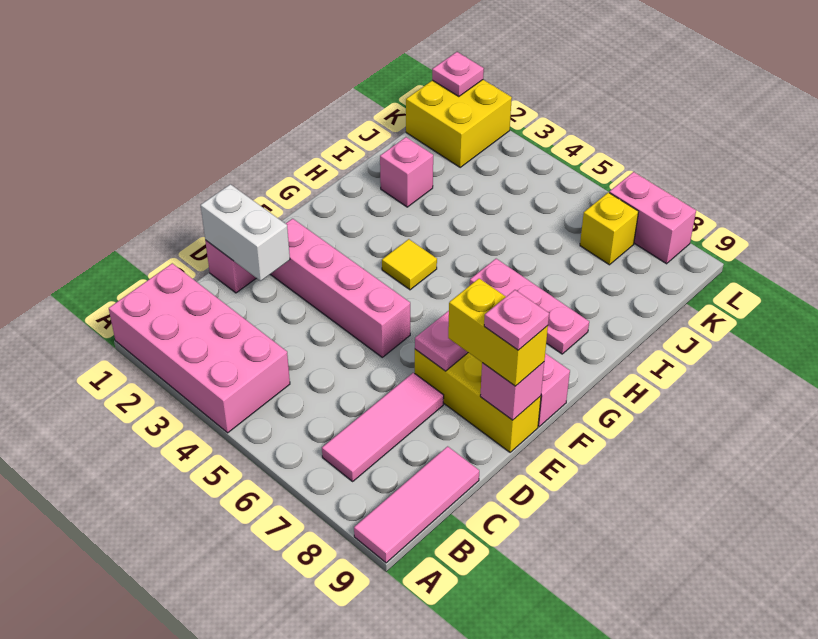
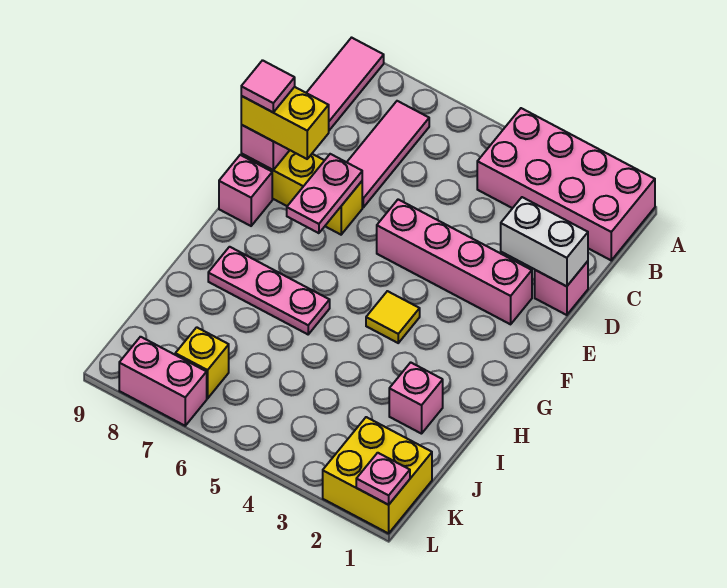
pink plate E9 level 4 -> pink tile E9 level 4

